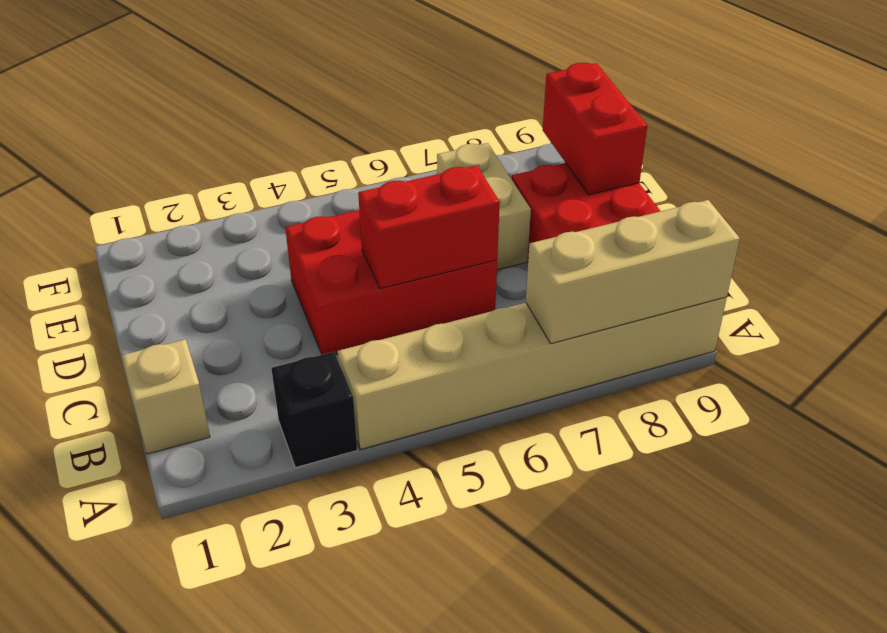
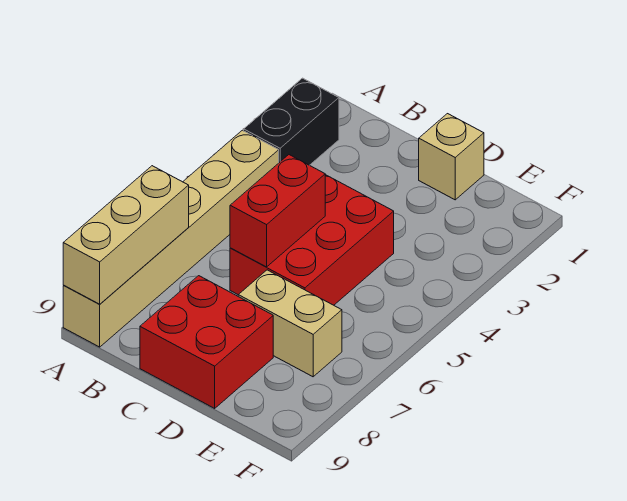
black brick A3 level 1 -> black brick A2:A3 level 1
tan brick B1 level 1 -> tan brick D1 level 1
red brick D9:E9 level 2 -> none

